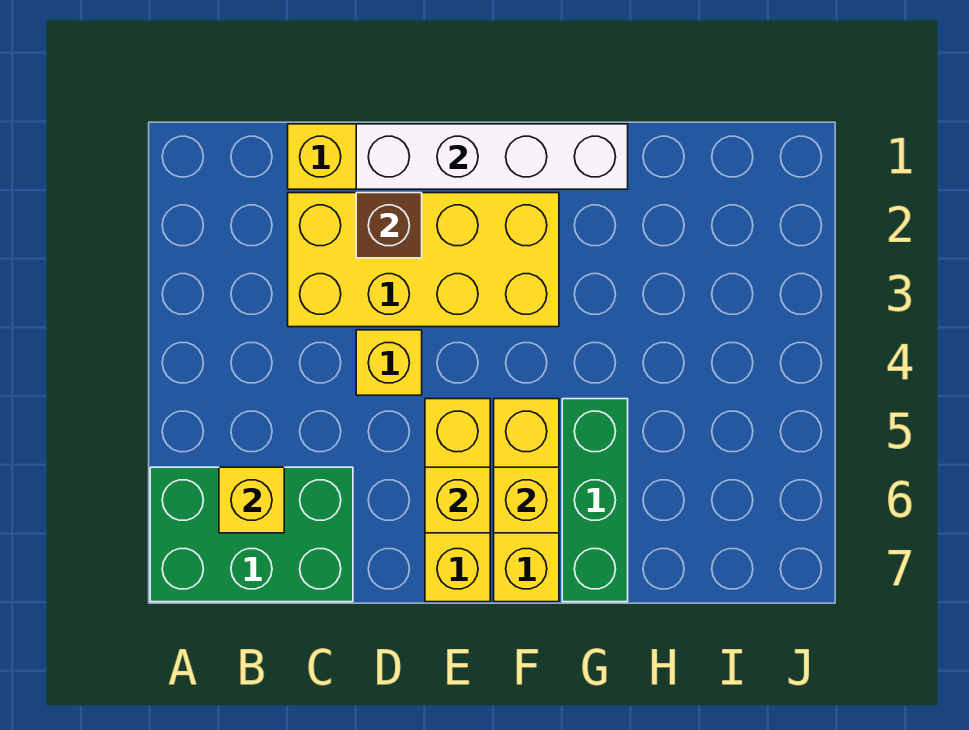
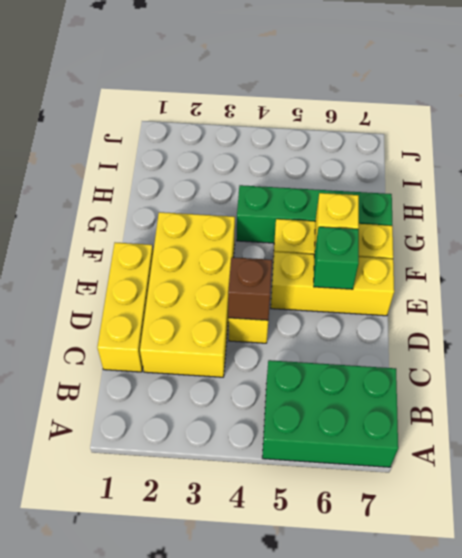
green brick A6:C7 level 1 -> green brick A5:B7 level 1
yellow brick B6 level 2 -> none
white brick D1:G1 level 2 -> none
brown brick D2 level 2 -> brown brick D4 level 2
yellow brick E6 level 2 -> green brick E6 level 2
green brick G5:G7 level 1 -> green brick G4:G7 level 1

